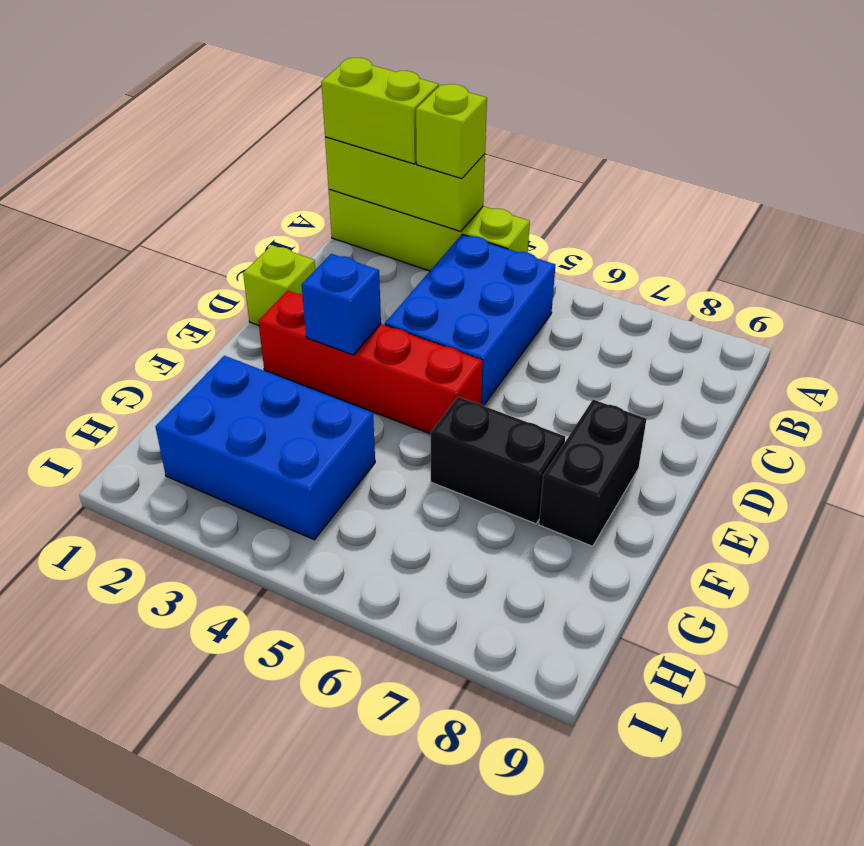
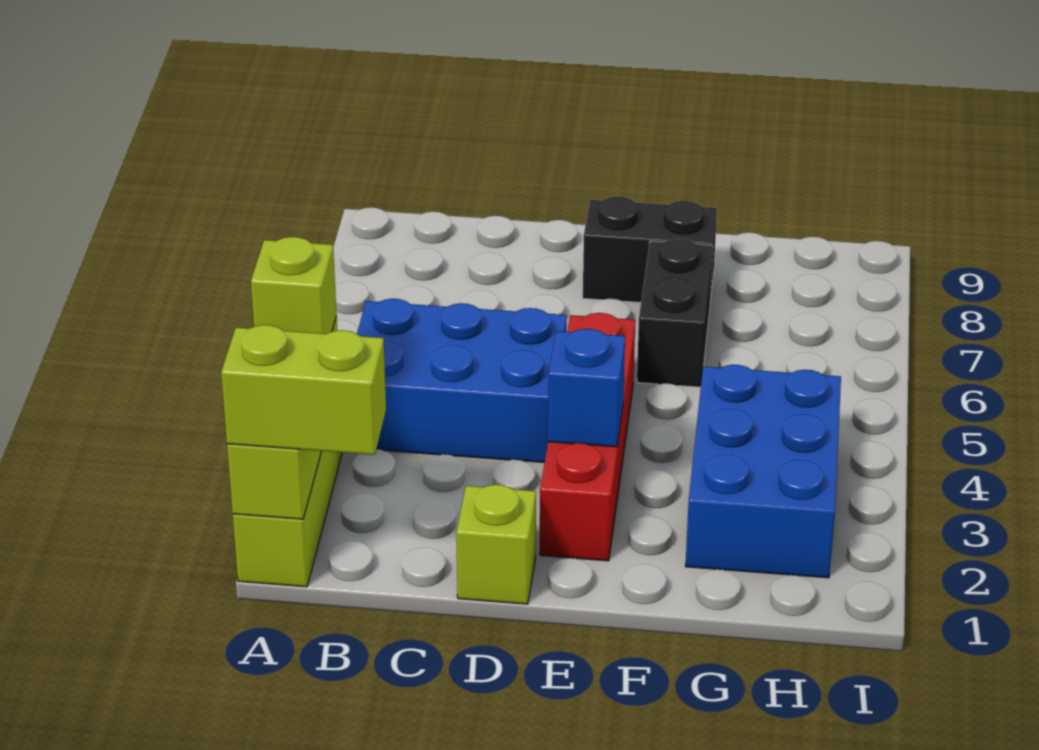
lime brick A1:A2 level 3 -> lime brick A1:B1 level 3

